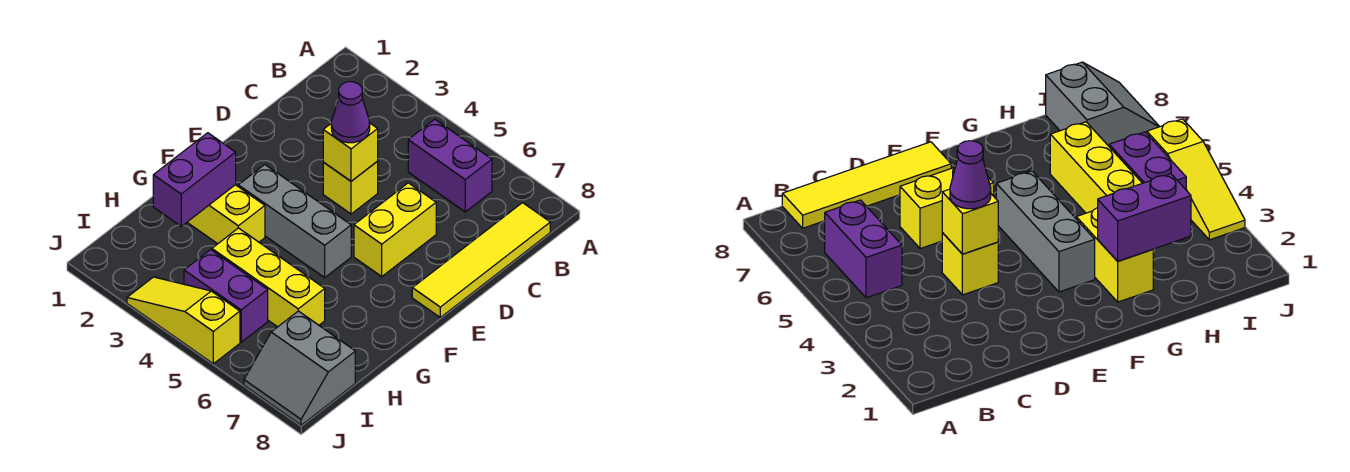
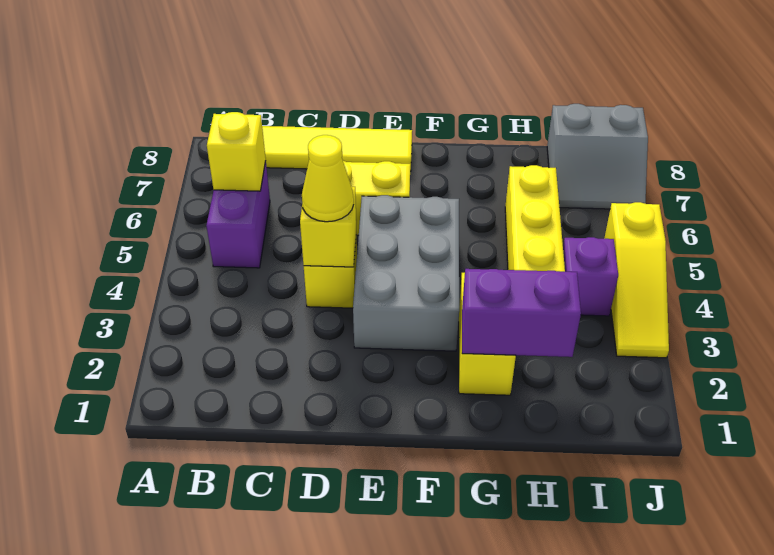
none -> yellow brick B6 level 2
purple cone D4 level 3 -> yellow cone D4 level 3
grey brick F3:F5 level 1 -> grey brick E3:F5 level 1
purple brick I4:I5 level 1 -> purple brick I4 level 1
grey slope I7:J8 level 1 top I -> grey slope I7:J8 level 1 top 8

